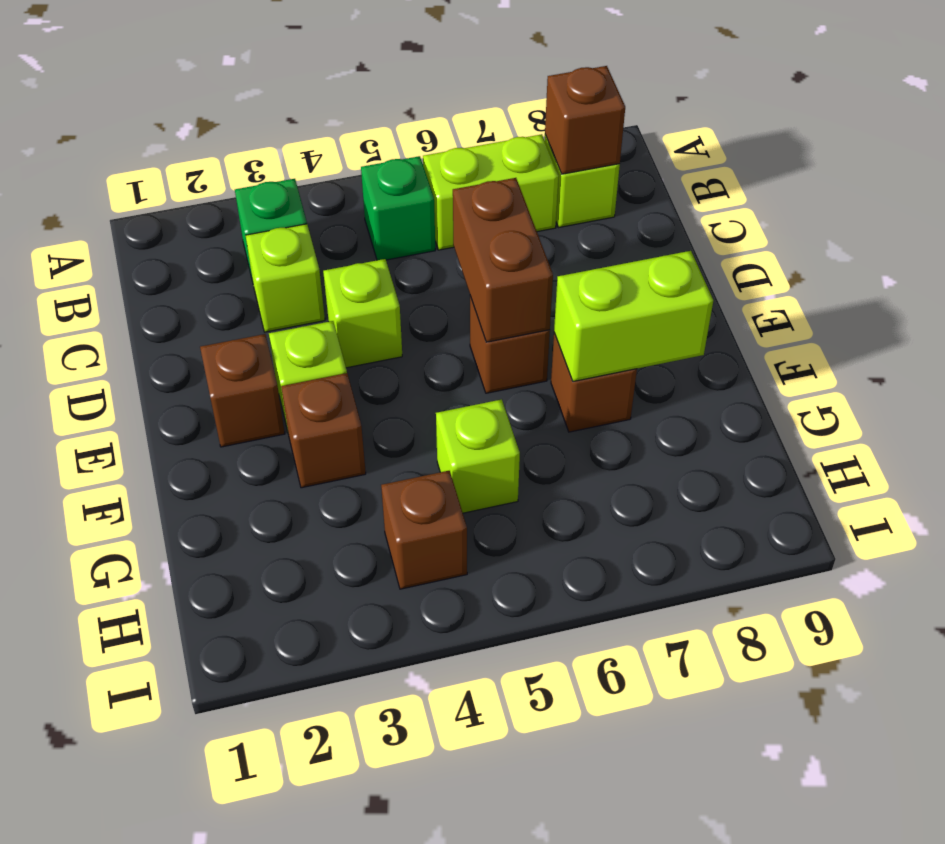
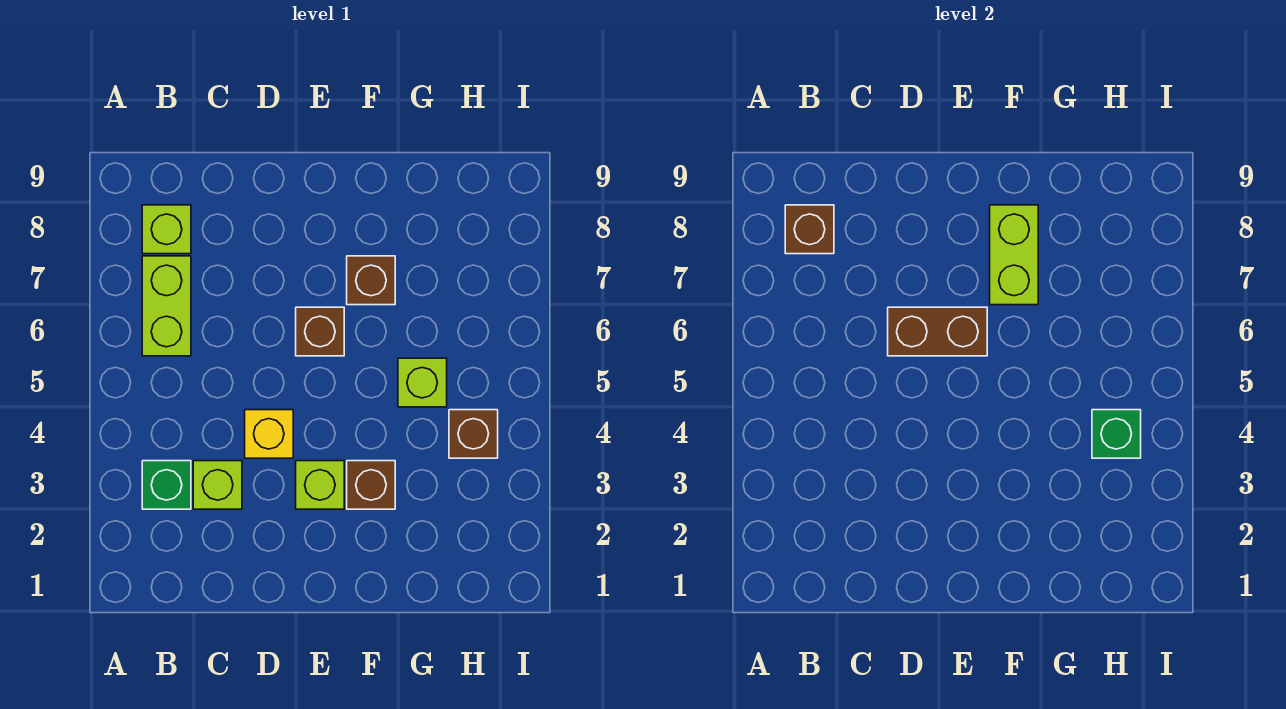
green brick B5 level 1 -> green brick H4 level 2
lime brick D4 level 1 -> yellow brick D4 level 1
brown brick E2 level 1 -> none

